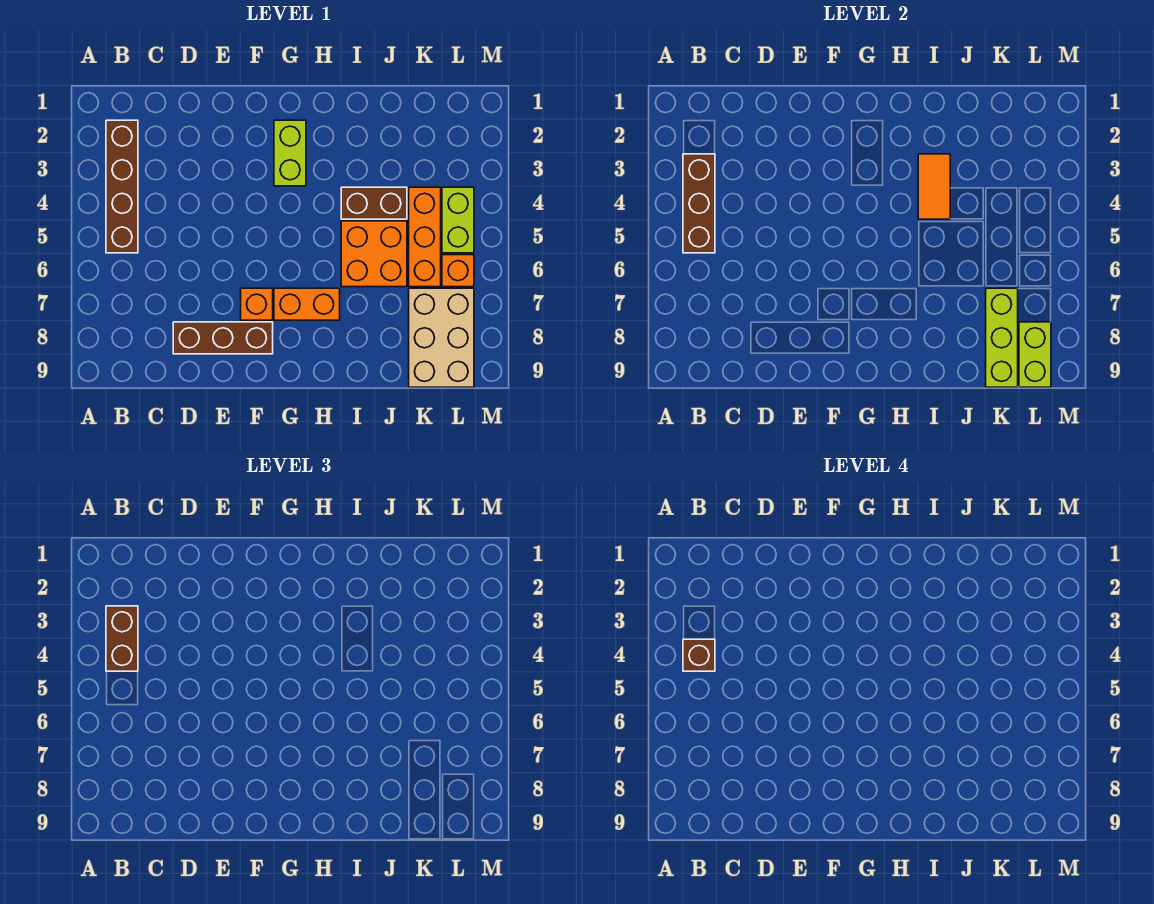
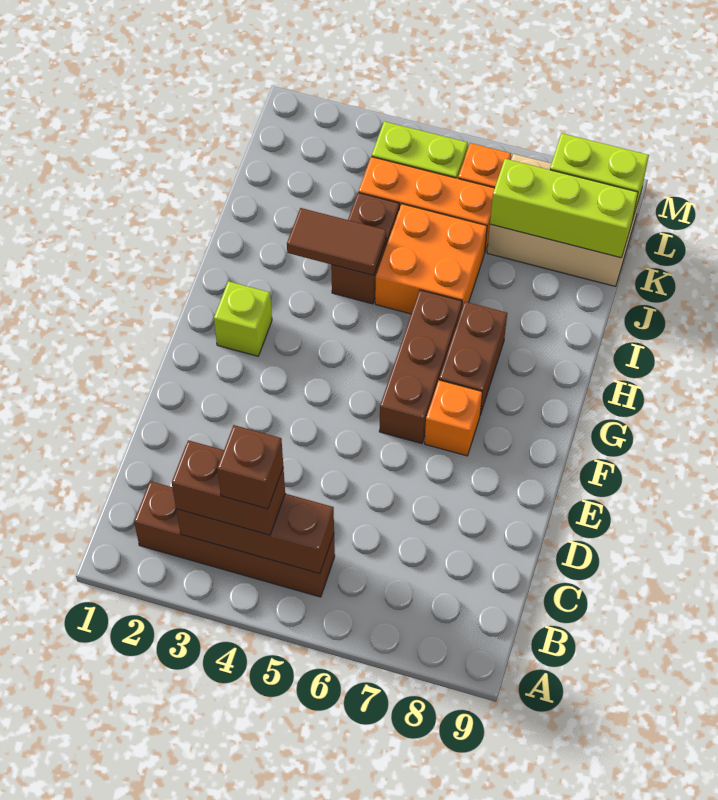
brown brick D8:F8 level 1 -> brown brick F6:H6 level 1
lime brick G2:G3 level 1 -> lime brick G2 level 1
orange brick G7:H7 level 1 -> brown brick G7:H7 level 1
orange tile I3:I4 level 2 -> brown tile I3:I4 level 2

